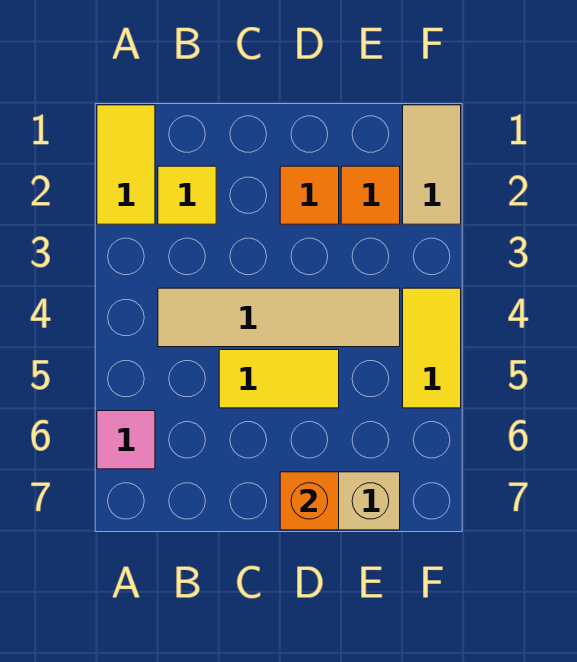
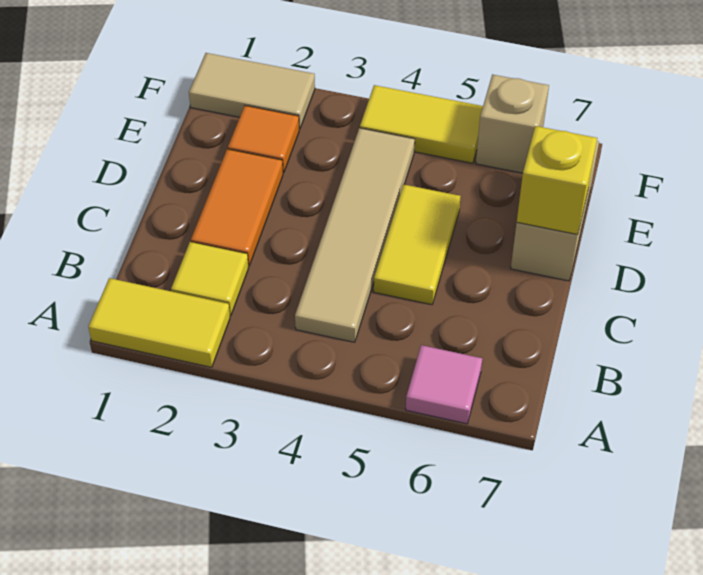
orange tile D2 level 1 -> orange tile C2:D2 level 1
orange brick D7 level 2 -> yellow brick D7 level 2
none -> tan brick F6 level 1

